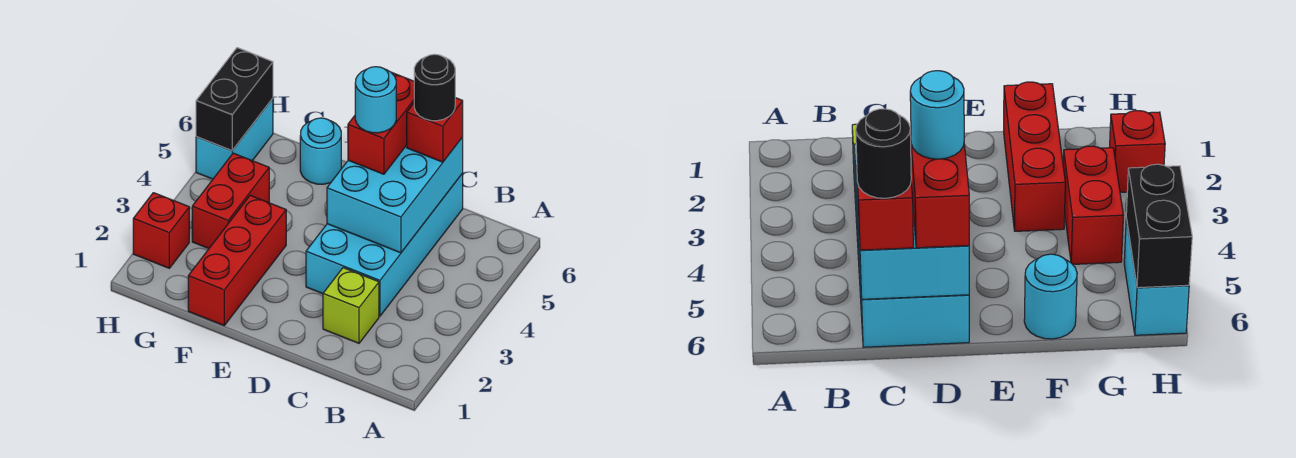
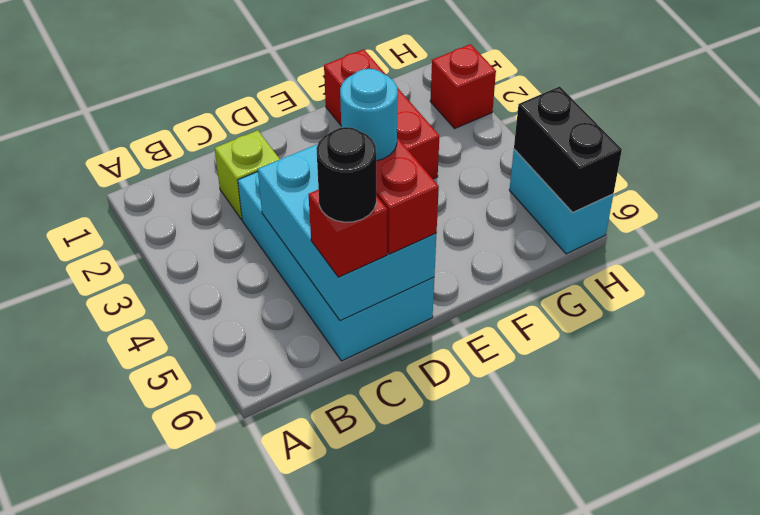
cyan round brick F6 level 1 -> none
red brick G3:G4 level 1 -> none

